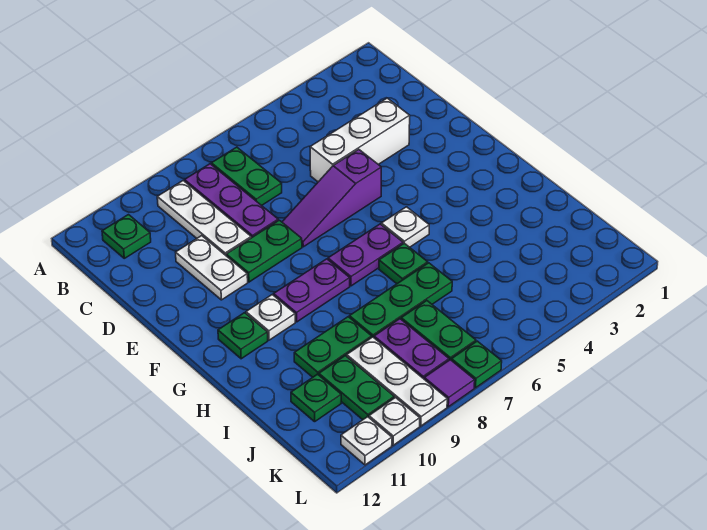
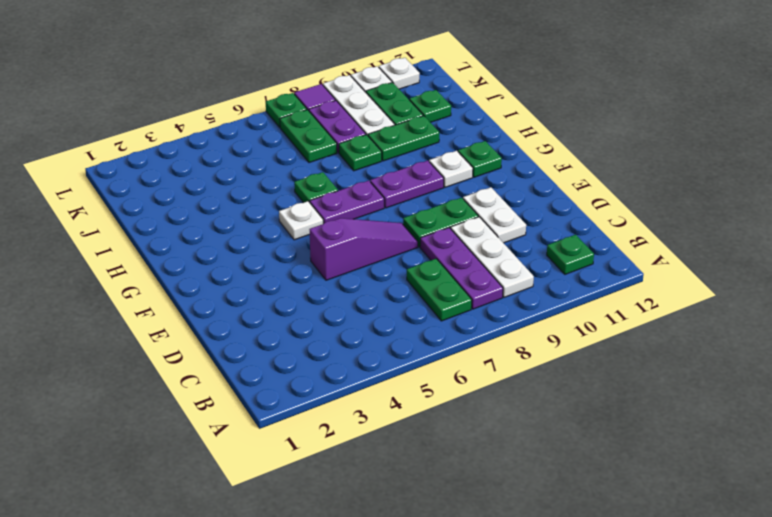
white brick D3:D5 level 1 -> none
green plate I6:I8 level 1 -> green plate I8 level 1

